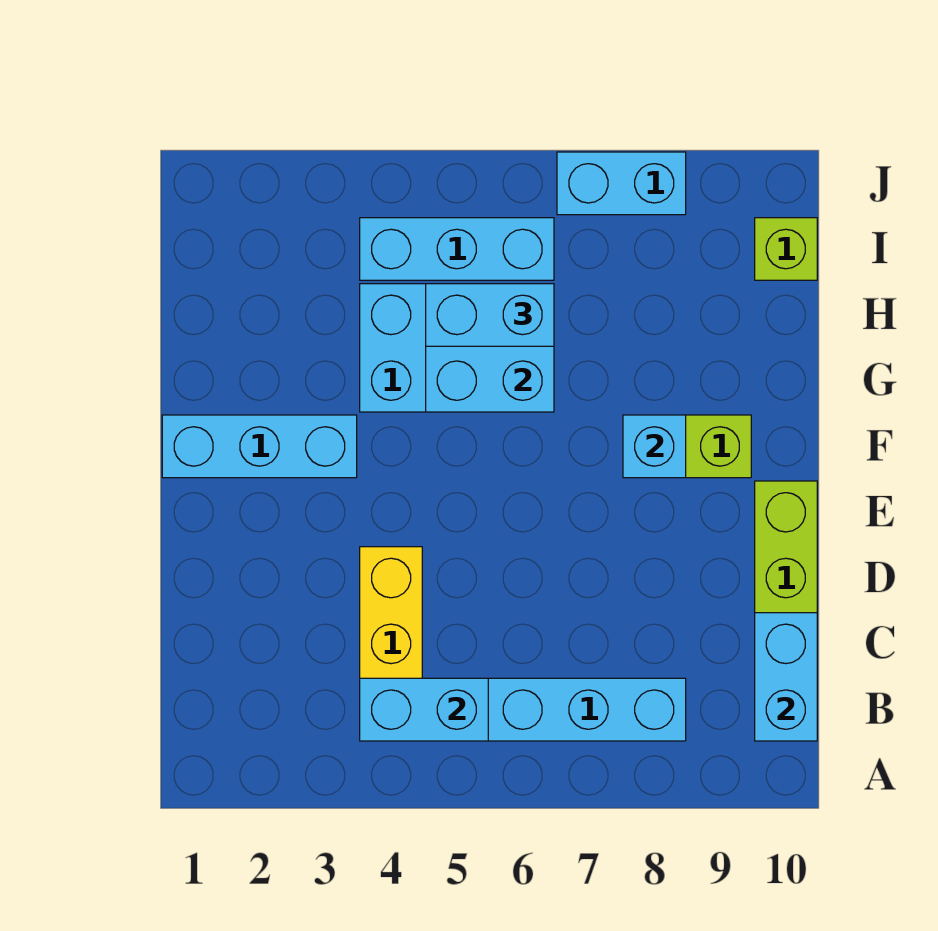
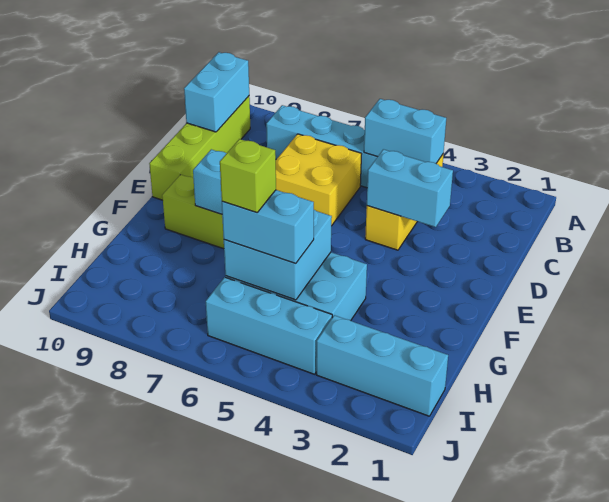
none -> yellow brick C6:D7 level 1
cyan brick F1:F3 level 1 -> cyan brick I1:I3 level 1
lime brick I10 level 1 -> lime brick H6 level 4
cyan brick J7:J8 level 1 -> cyan brick D3:D4 level 2

